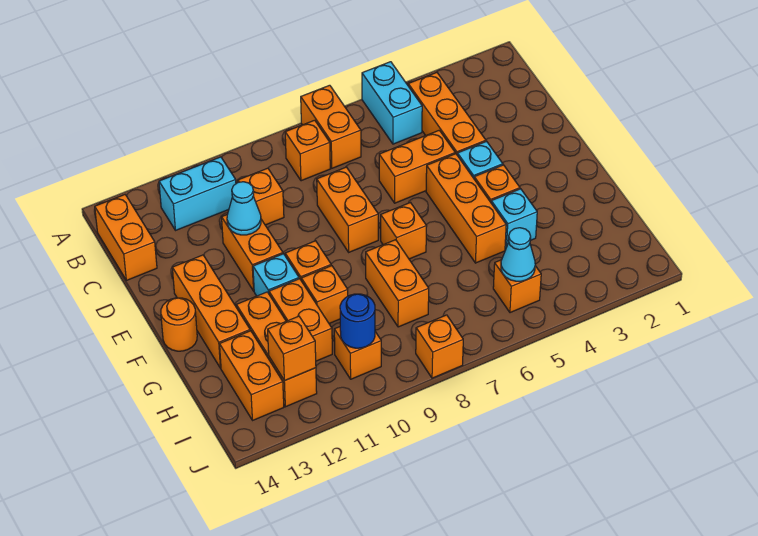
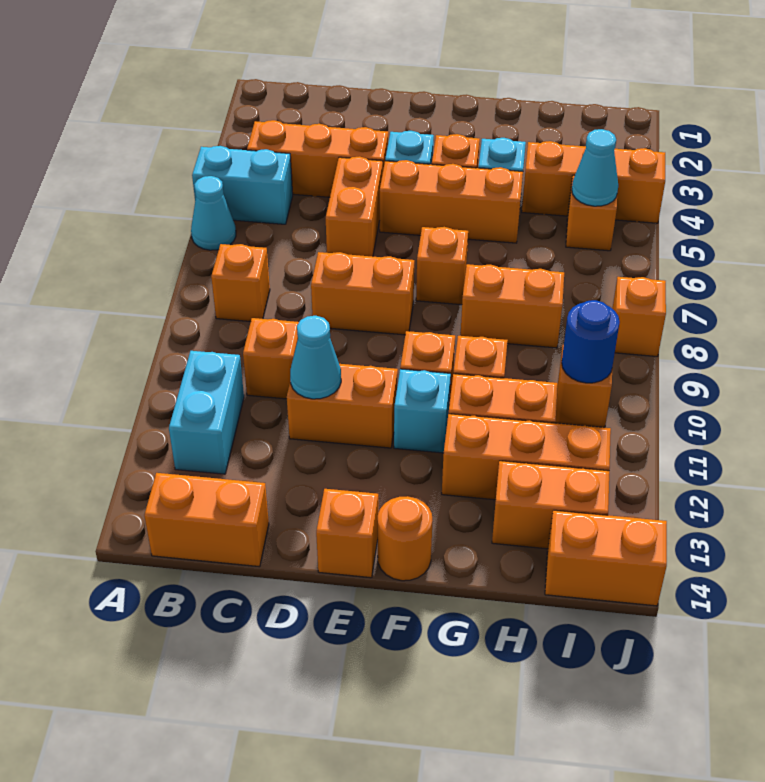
none -> cyan cone A6 level 1
orange brick A7:B7 level 1 -> orange brick I14:J14 level 1
orange brick E13:G13 level 1 -> orange brick H4:J4 level 1
orange brick I12 level 2 -> orange brick E14 level 1

